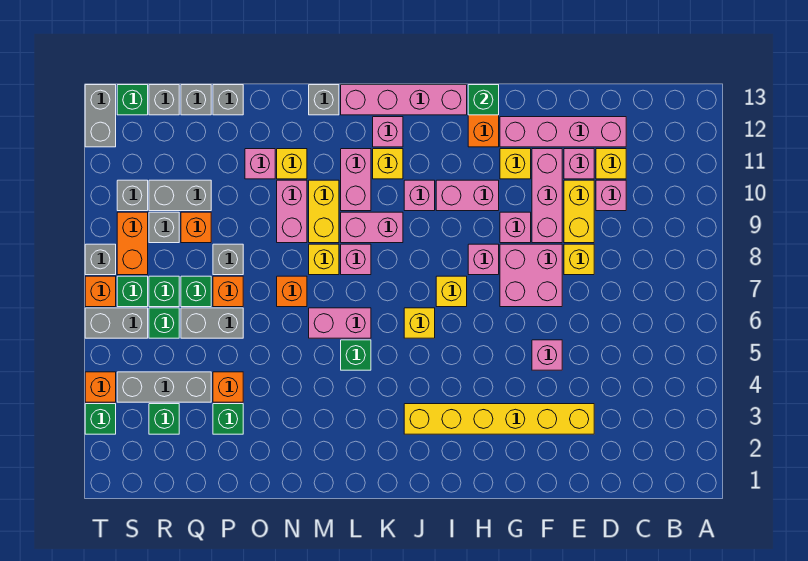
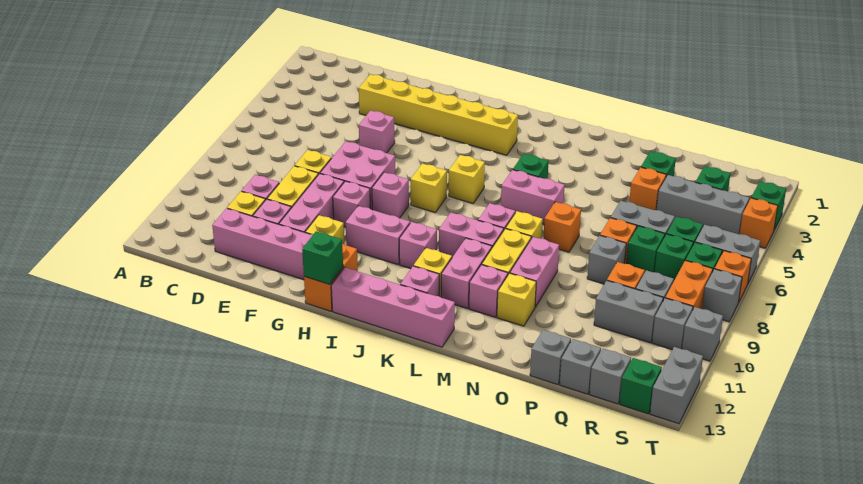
grey brick M13 level 1 -> grey brick T10 level 1
pink brick O11 level 1 -> pink brick M11 level 1

